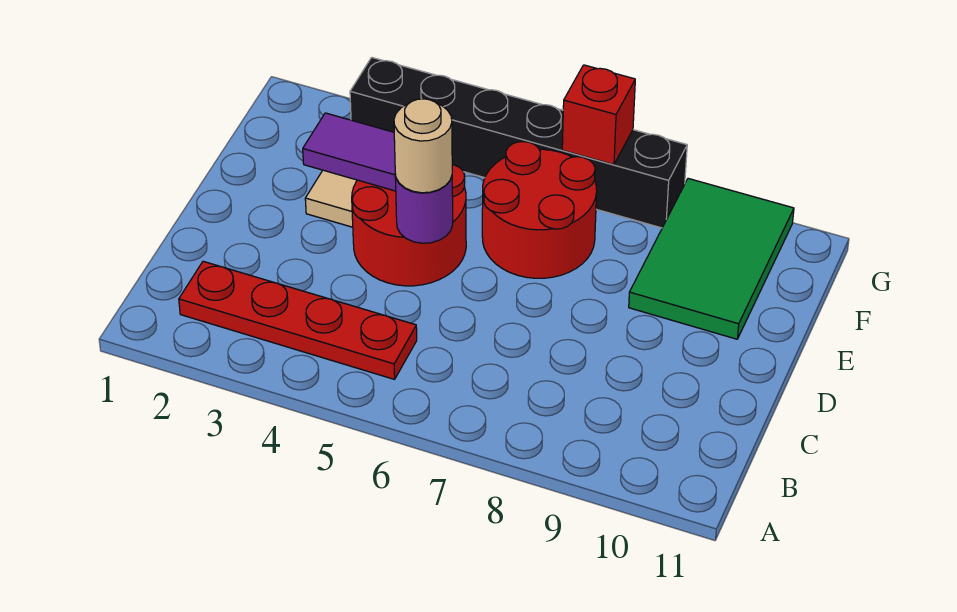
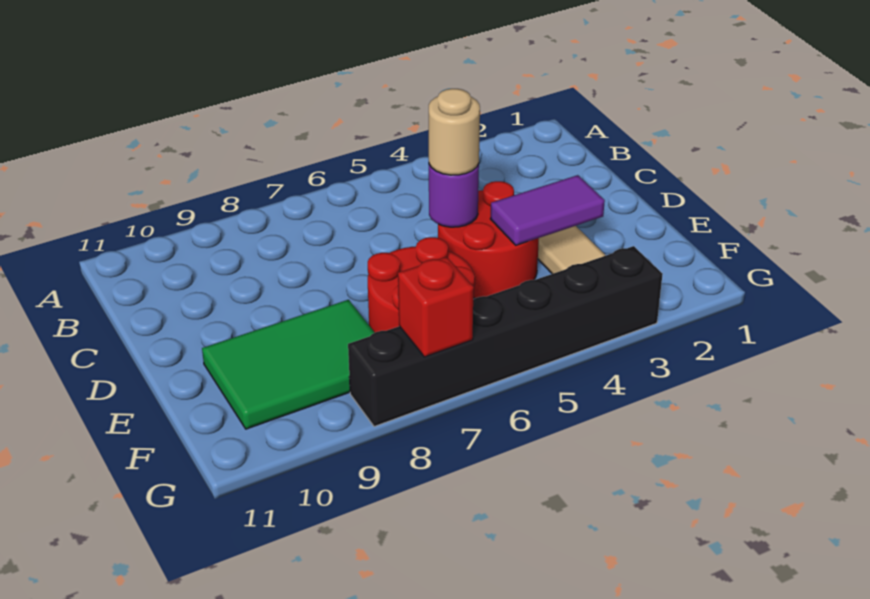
red plate B2:B5 level 1 -> none
green tile E9:G10 level 1 -> green tile E8:F10 level 1

